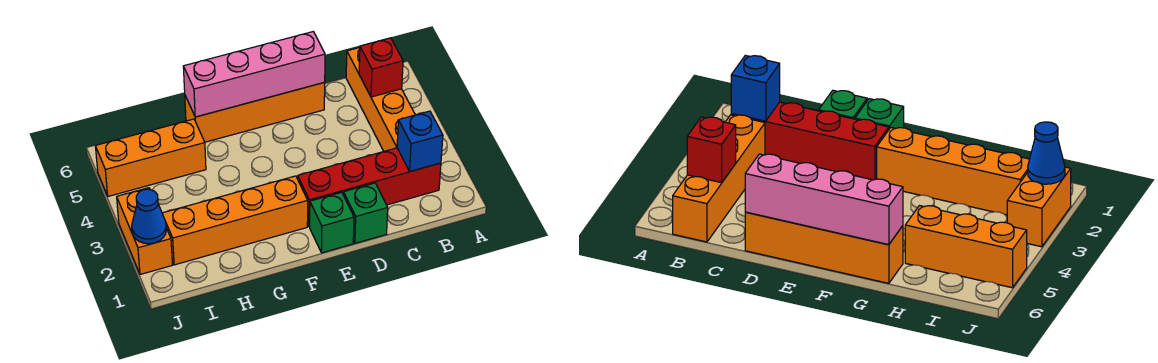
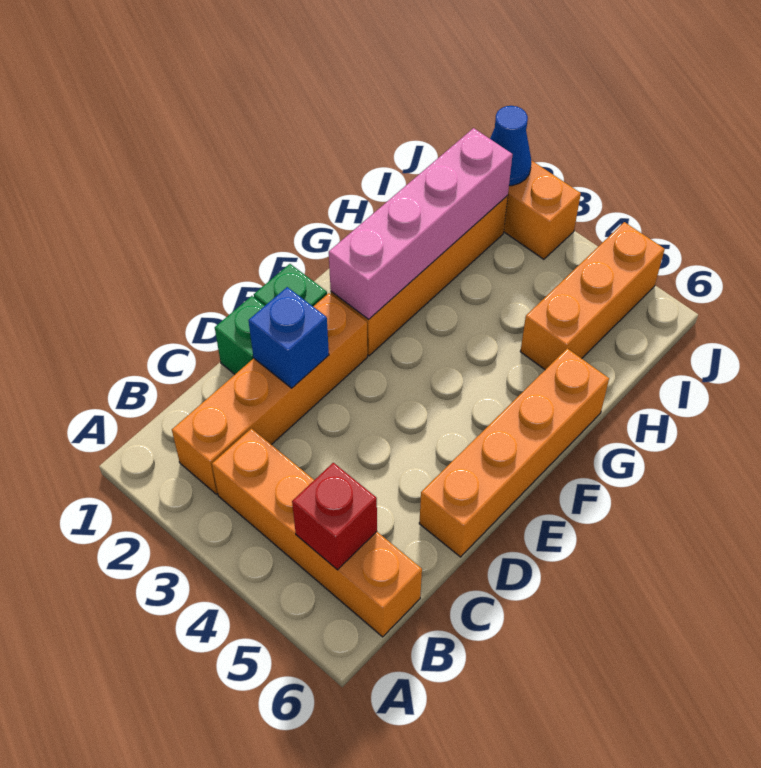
red brick B2:E2 level 1 -> orange brick B2:E2 level 1
blue brick B2 level 2 -> blue brick D2 level 2
pink brick D6:G6 level 2 -> pink brick F2:I2 level 2

